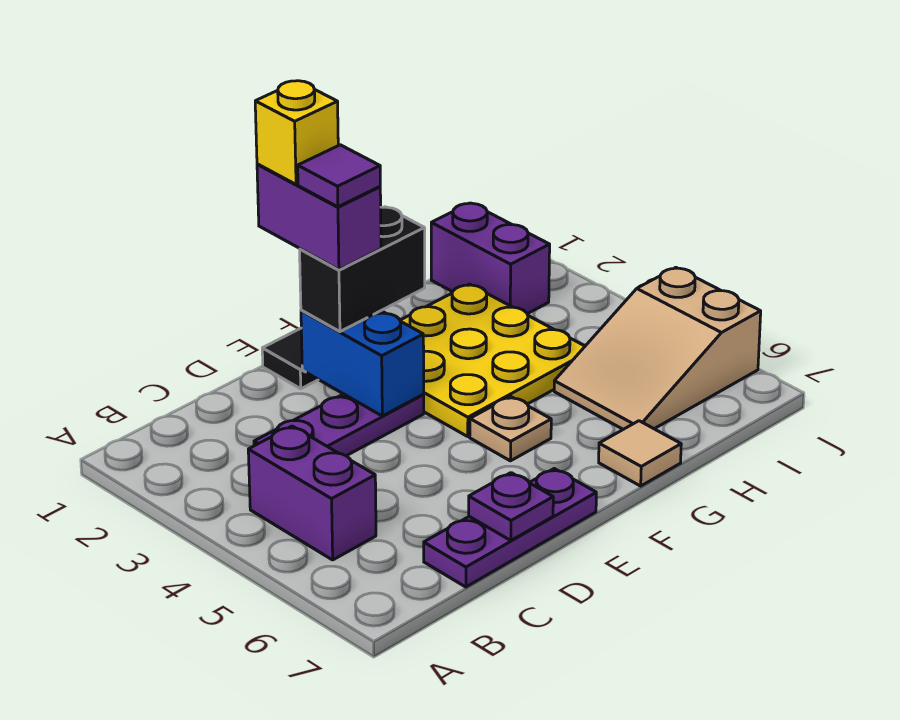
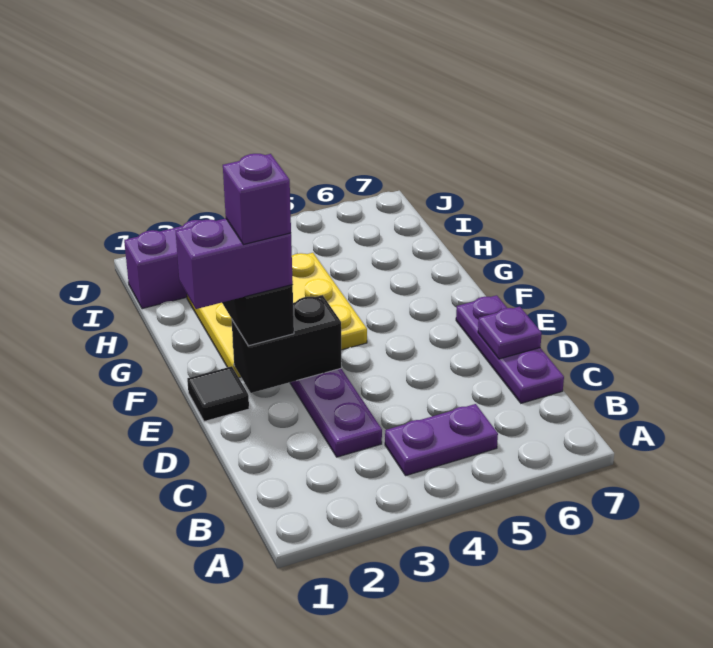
purple brick B4:B5 level 1 -> purple plate B4:B5 level 1
yellow brick E1 level 5 -> none
blue brick E2:E3 level 2 -> black brick E2:E3 level 2
purple tile E2 level 5 -> purple brick E2 level 5
tan plate F5 level 1 -> none
tan tile G7 level 1 -> none
tan slope H5:J6 level 1 top J -> none

